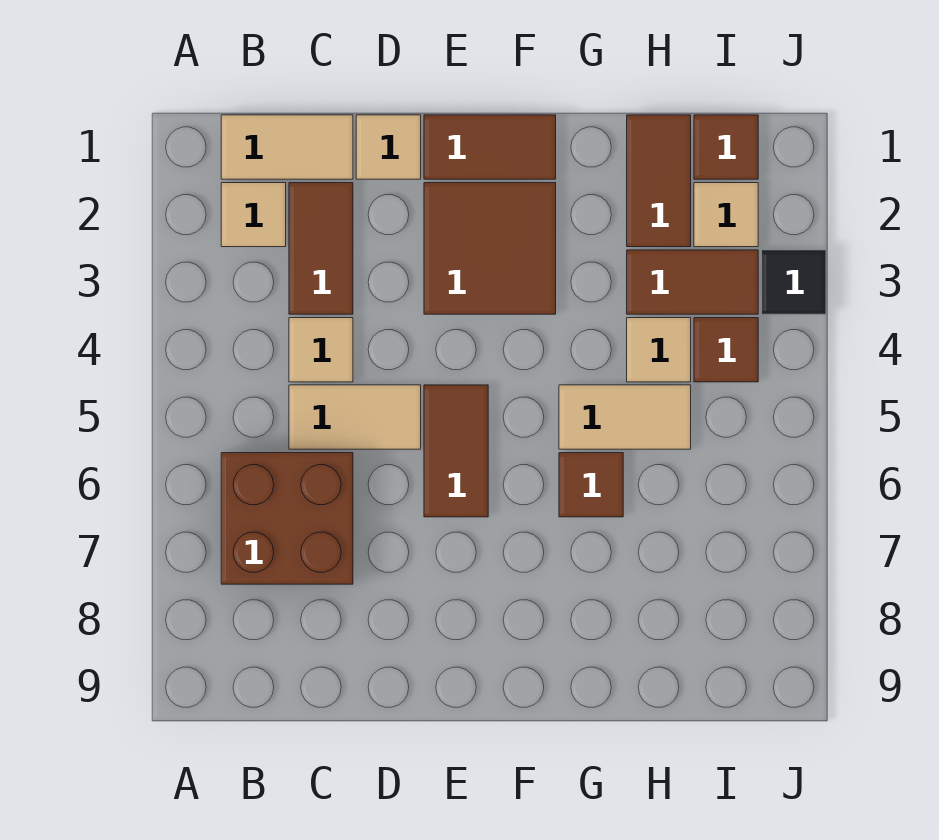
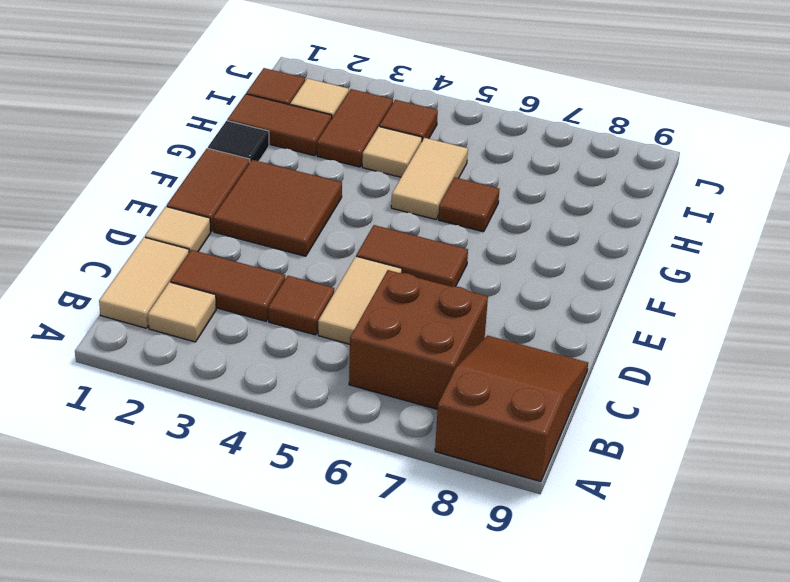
none -> brown slope A8:C9 level 1 top A
tan tile C4 level 1 -> brown tile C4 level 1
black tile J3 level 1 -> black tile G1 level 1

